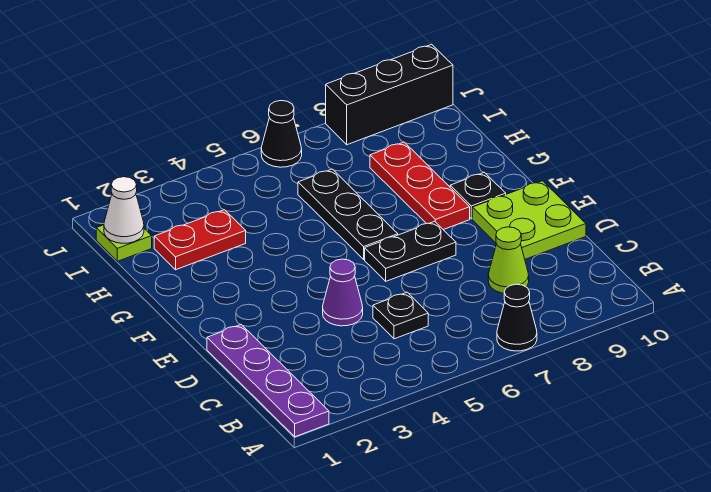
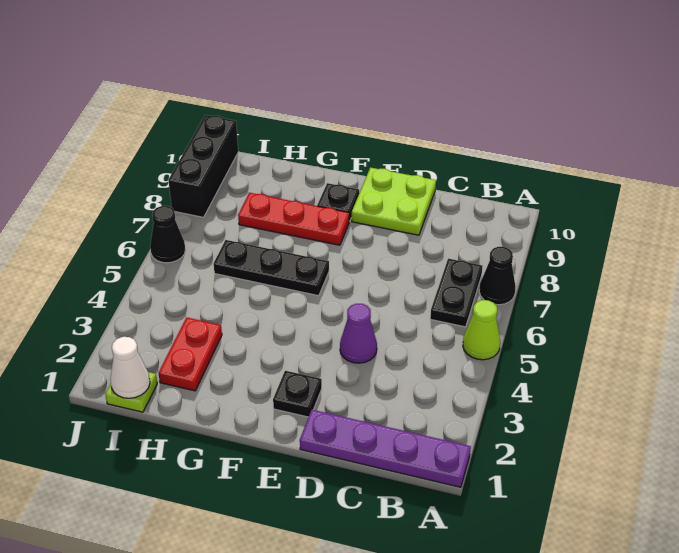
black plate C5 level 1 -> black plate E2 level 1
lime cone C8 level 1 -> lime cone A5 level 1
black plate E6:E7 level 1 -> black plate B6:B7 level 1

